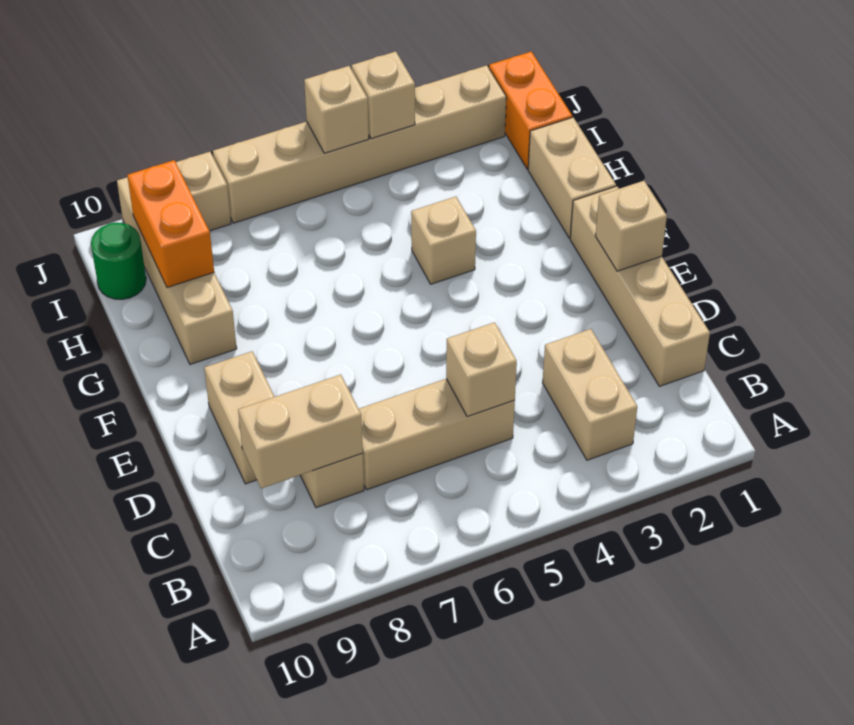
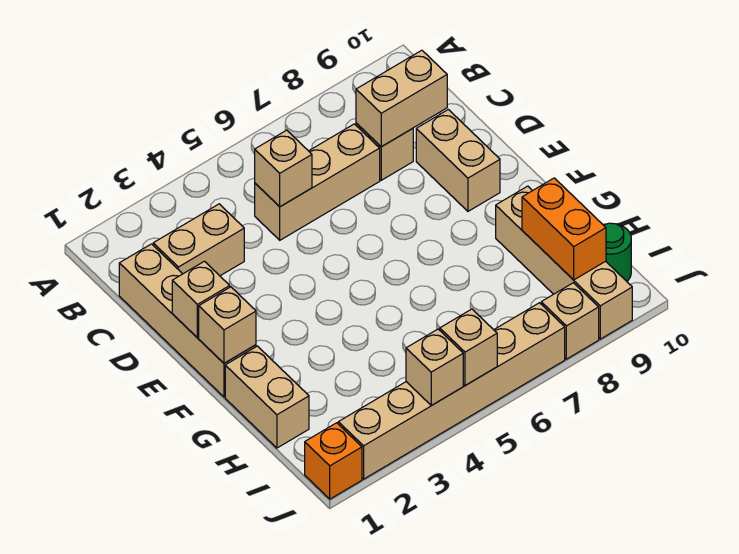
tan brick B3:C3 level 1 -> tan brick C2:C3 level 1
tan brick G4 level 1 -> tan brick F1 level 2
orange brick I1:J1 level 1 -> orange brick J1 level 1

